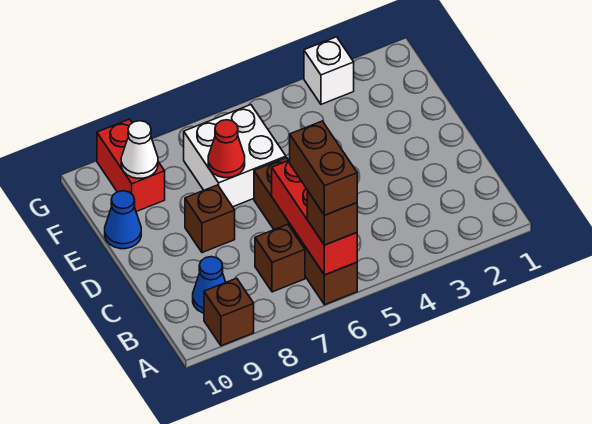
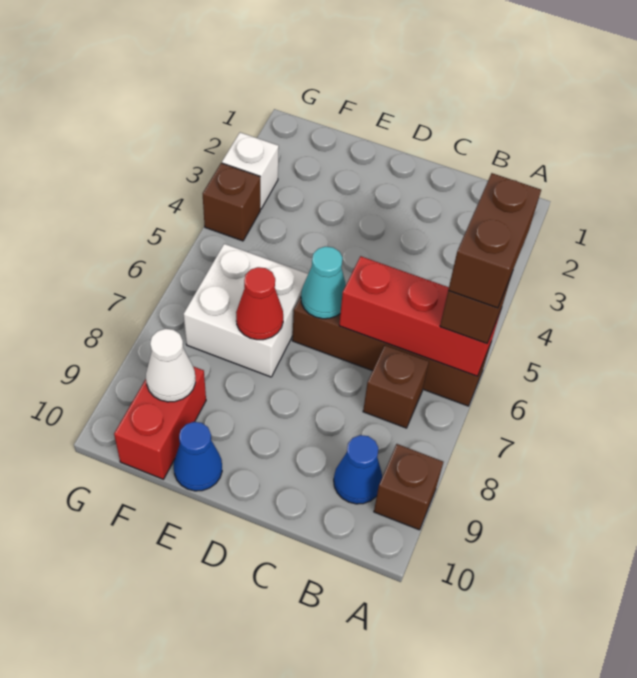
brown brick A6:B6 level 4 -> brown brick A5:A6 level 4
none -> cyan cone D6 level 2
brown brick D8 level 1 -> brown brick G4 level 1
red brick F9:G9 level 1 -> red brick F9:F10 level 1

